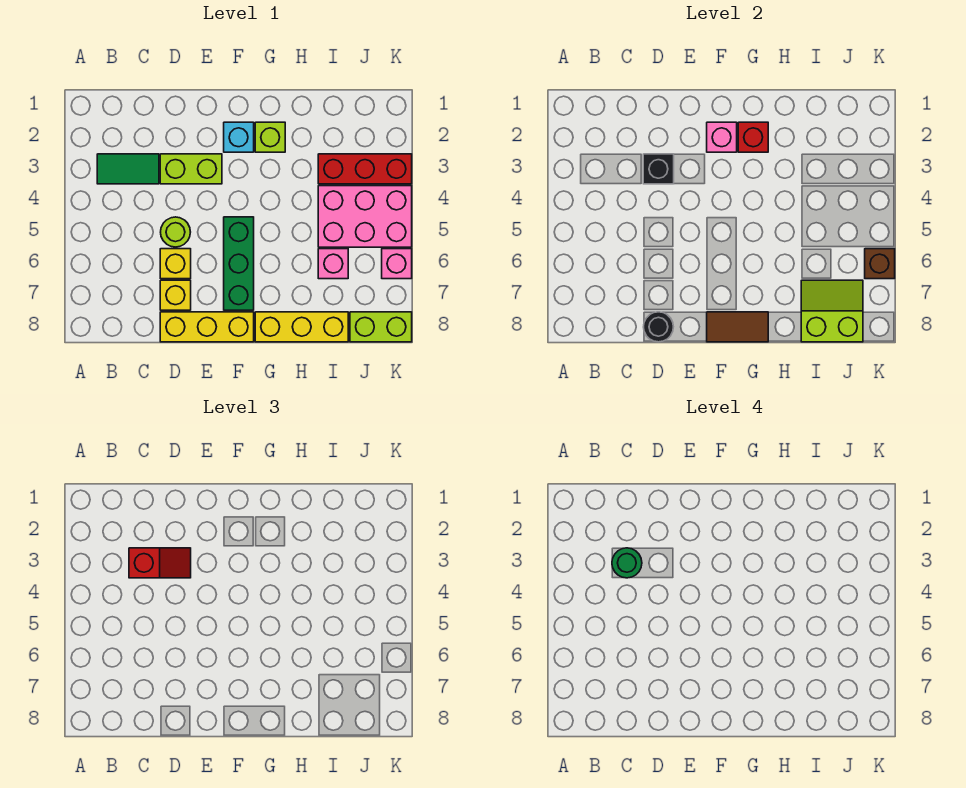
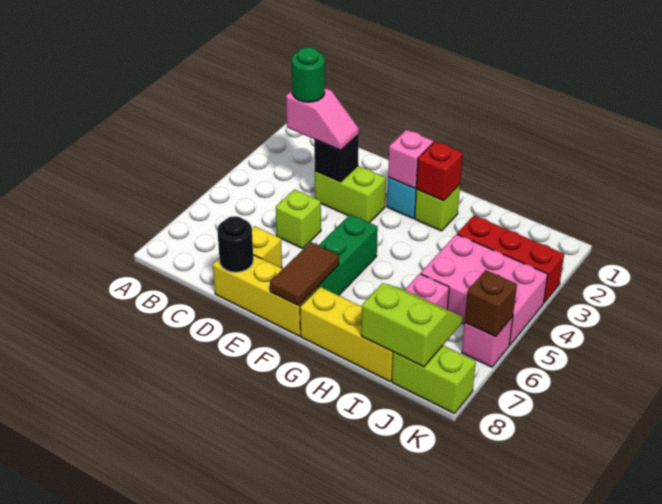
green tile B3:C3 level 1 -> none
red slope C3:D3 level 3 top C -> pink slope C3:D3 level 3 top C
lime round brick D5 level 1 -> lime brick D5 level 1
yellow brick D6 level 1 -> none
brown tile F8:G8 level 2 -> brown tile F7:F8 level 2

